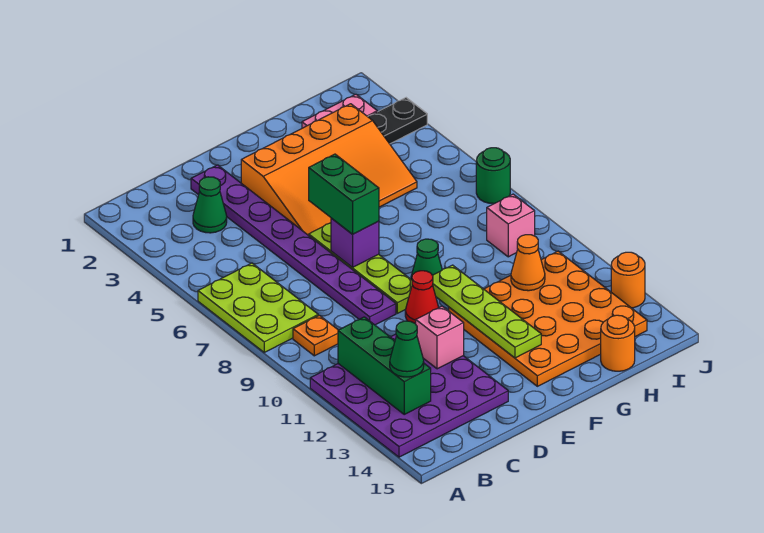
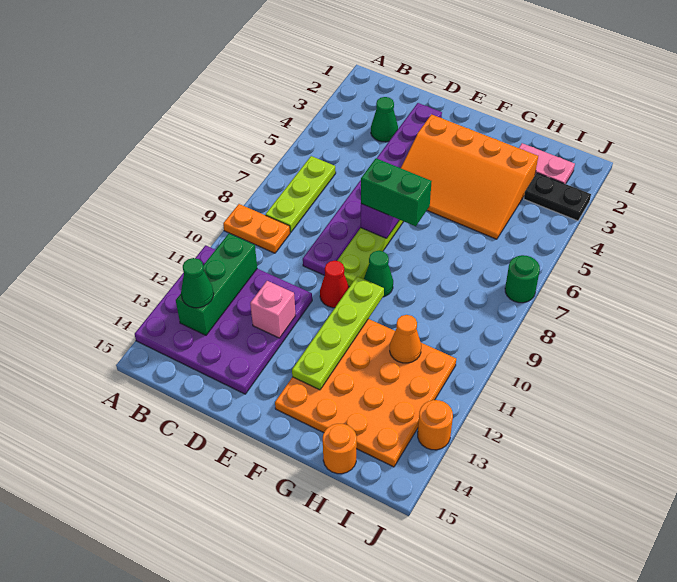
lime plate A6:B8 level 1 -> lime plate B6:B8 level 1
orange plate B9 level 1 -> orange plate A9:B9 level 1
green brick E6:E7 level 3 -> green brick E7:F7 level 3
pink brick I9 level 1 -> none

